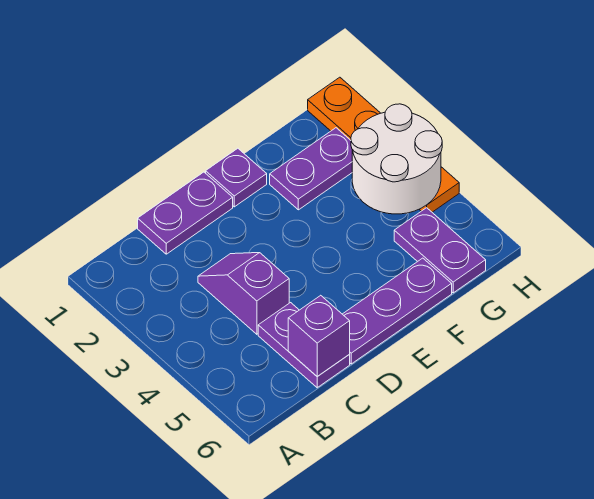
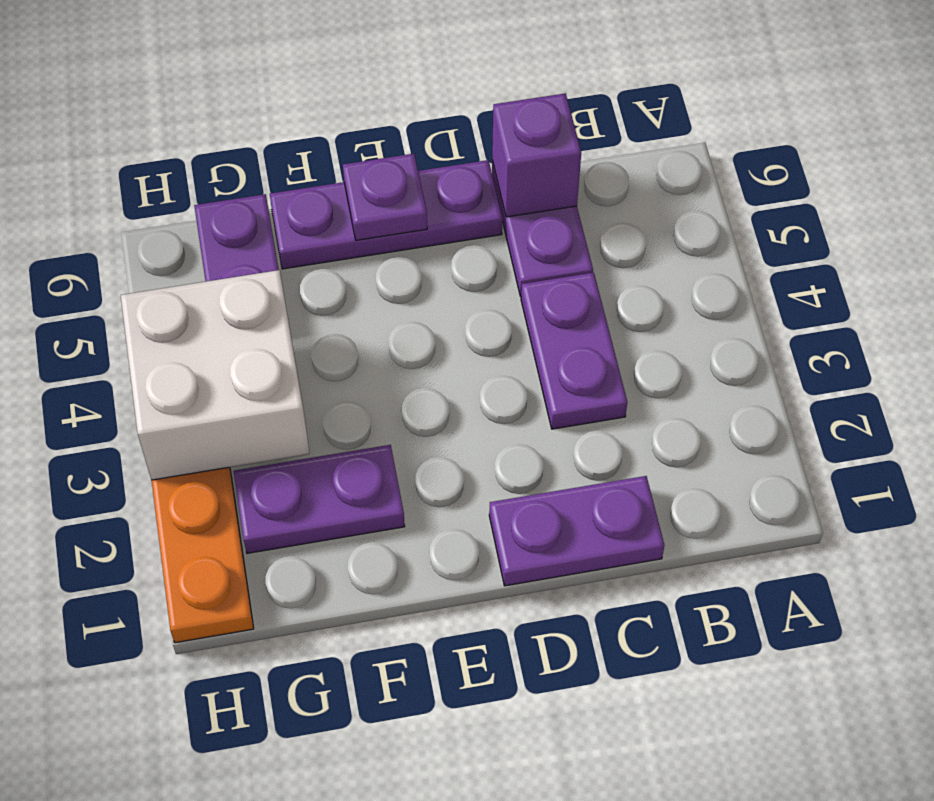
purple slope C3:C4 level 1 top 4 -> purple plate C3:C4 level 1
purple plate E1 level 1 -> purple plate E6 level 2
white round brick G3:H4 level 2 -> white brick G3:H4 level 2

